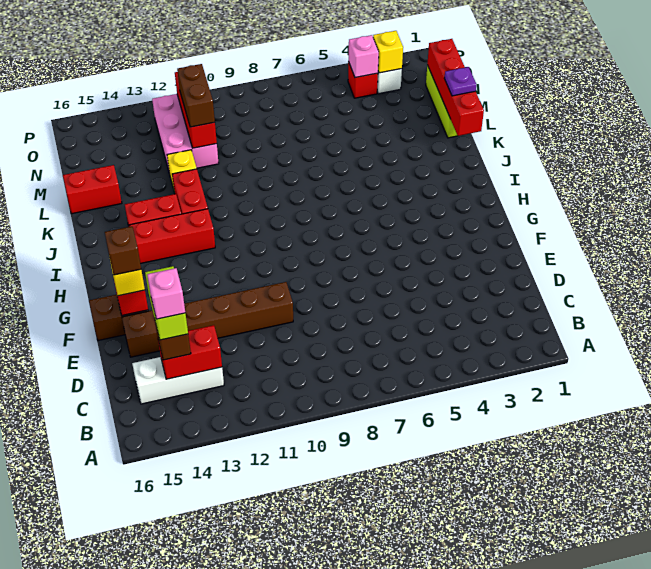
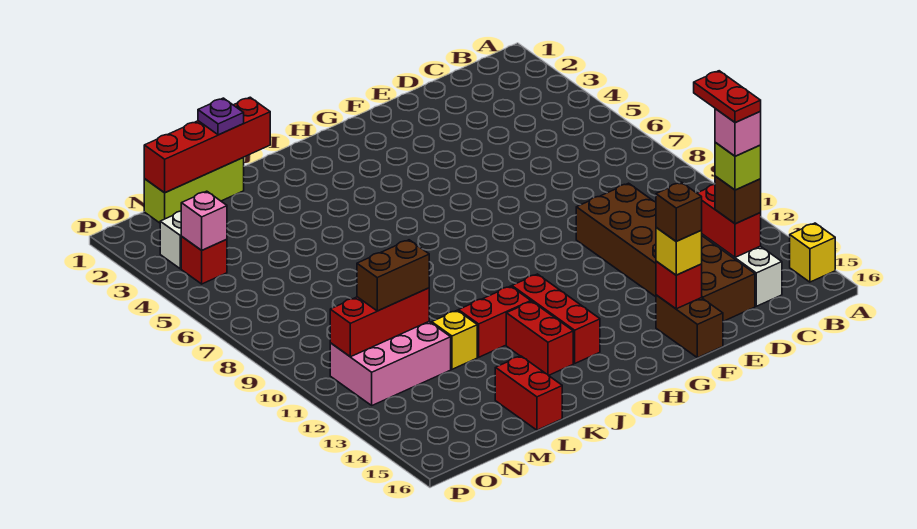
none -> red plate C13:C14 level 6
lime brick C14:D14 level 4 -> lime brick C14 level 4
brown brick E10:E15 level 1 -> brown brick D10:E15 level 1
yellow brick O3 level 2 -> yellow brick A15 level 1

